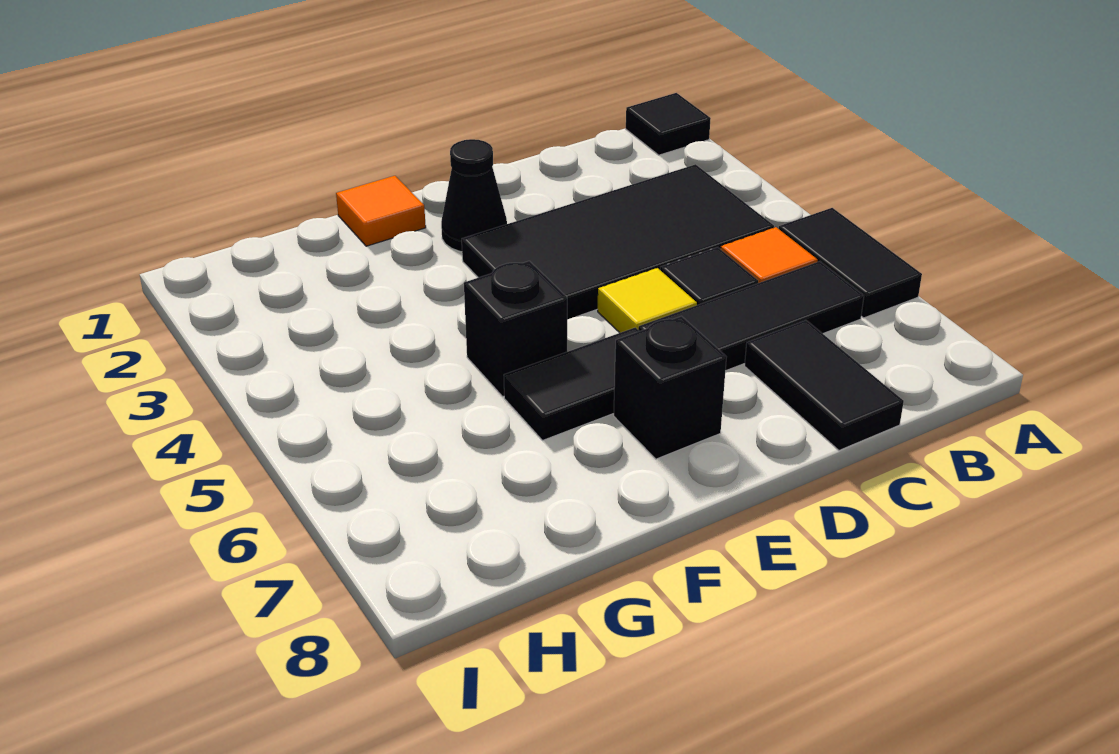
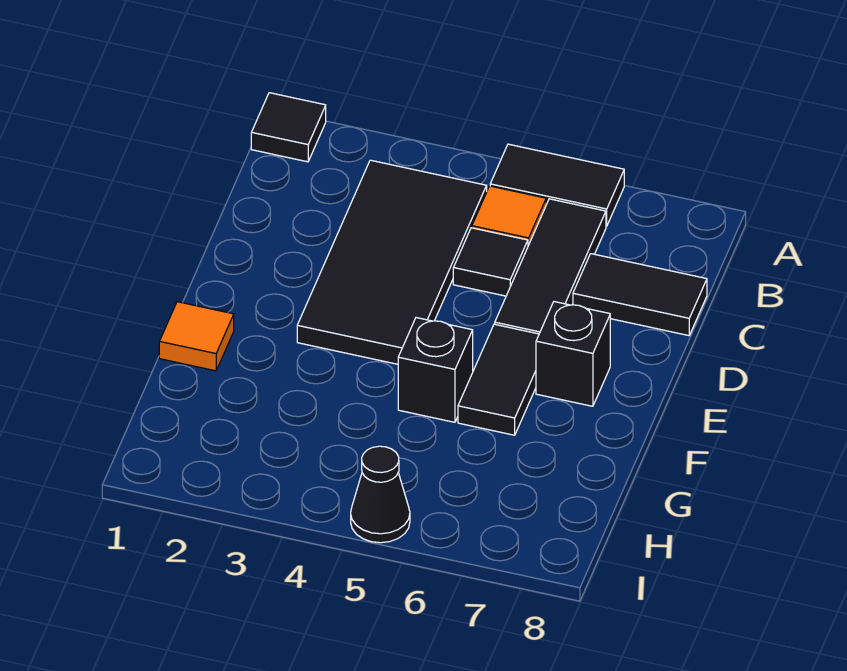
yellow tile D5 level 1 -> none
black cone E2 level 1 -> black cone I5 level 1

